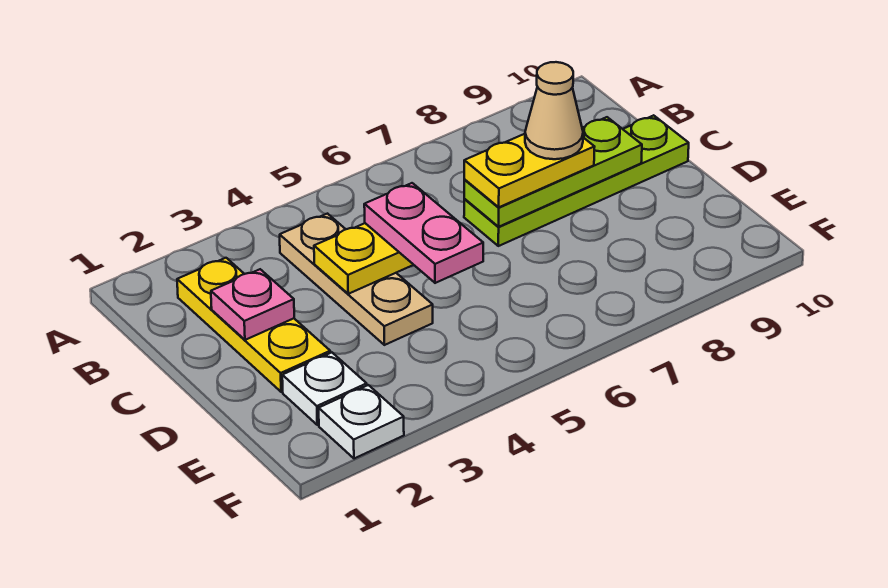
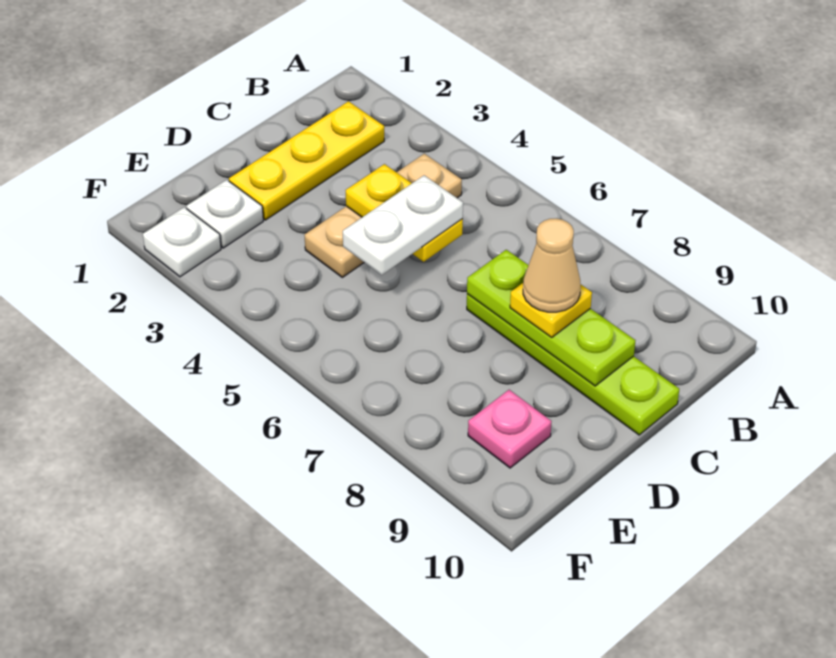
pink plate C2 level 2 -> pink plate E9 level 1
pink plate C5:D5 level 3 -> white plate C5:D5 level 3
yellow plate C7:C8 level 3 -> yellow plate C8 level 3

